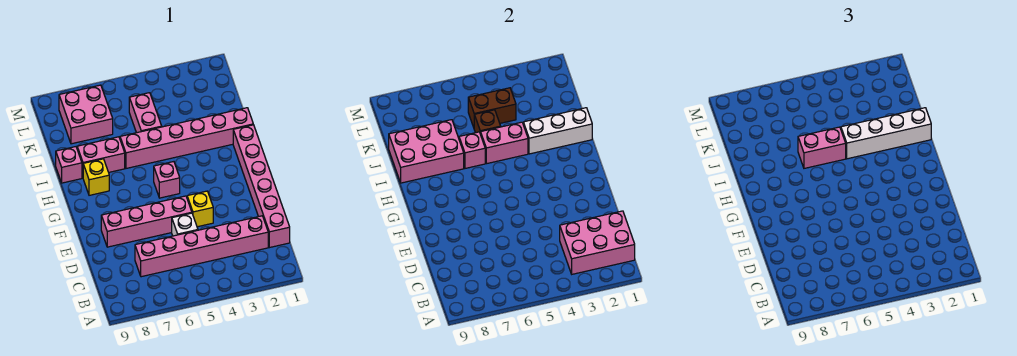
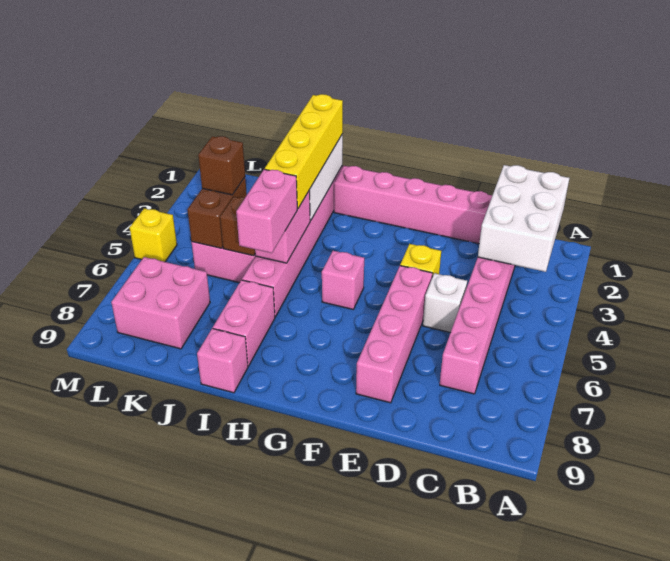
pink brick B1:C3 level 2 -> white brick B1:C3 level 2
yellow brick H8 level 1 -> yellow brick M5 level 1
white brick I1:I4 level 3 -> yellow brick I1:I4 level 3
pink brick I6 level 2 -> none
pink brick I7:J9 level 2 -> none
none -> brown brick K4 level 3

